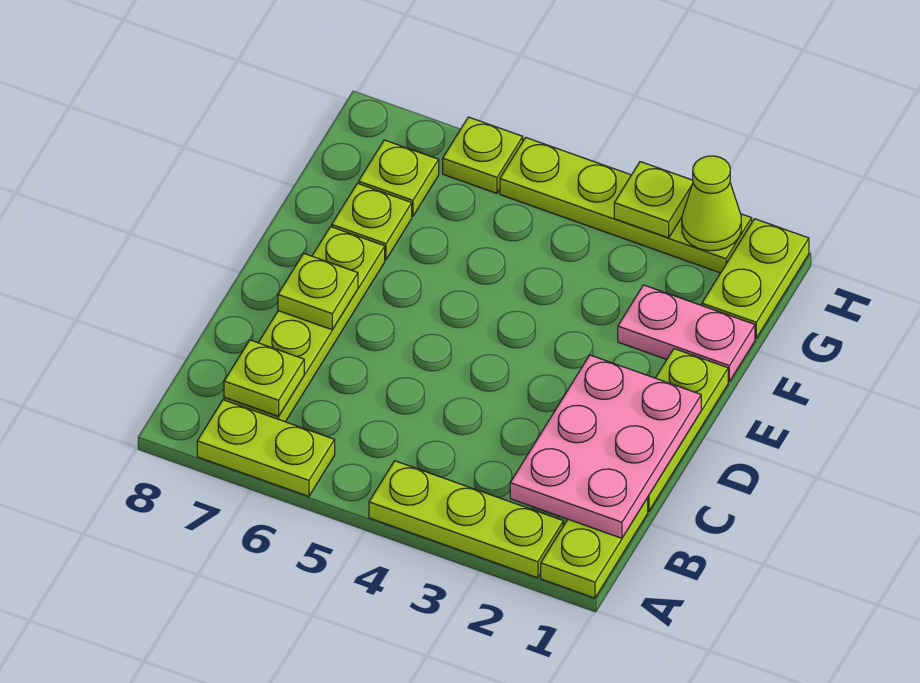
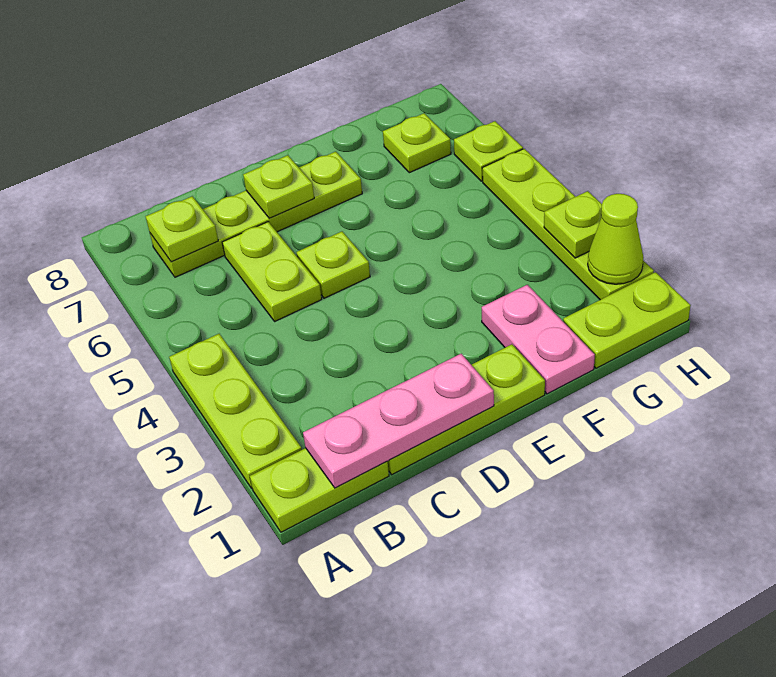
lime plate A6:A7 level 1 -> lime plate C5:C6 level 1
pink plate B1:D2 level 2 -> pink plate B1:D1 level 2
lime plate F7 level 1 -> lime plate D5 level 1

